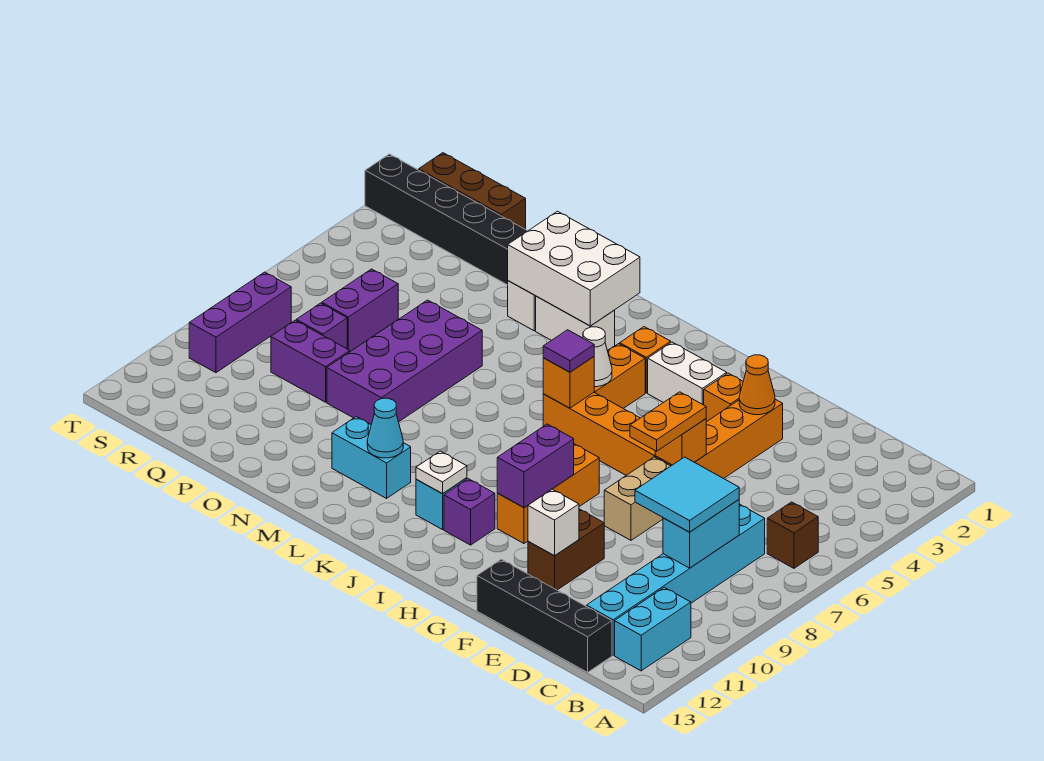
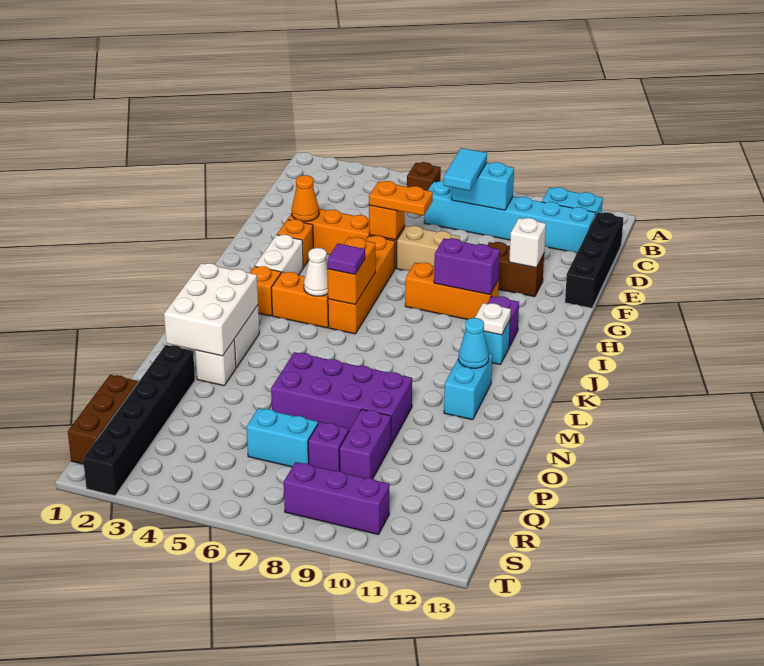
cyan tile C8:D9 level 3 -> cyan tile C8:D8 level 3
orange brick J6 level 2 -> orange brick I6:J6 level 2
purple brick Q6:Q7 level 1 -> cyan brick Q6:Q7 level 1

